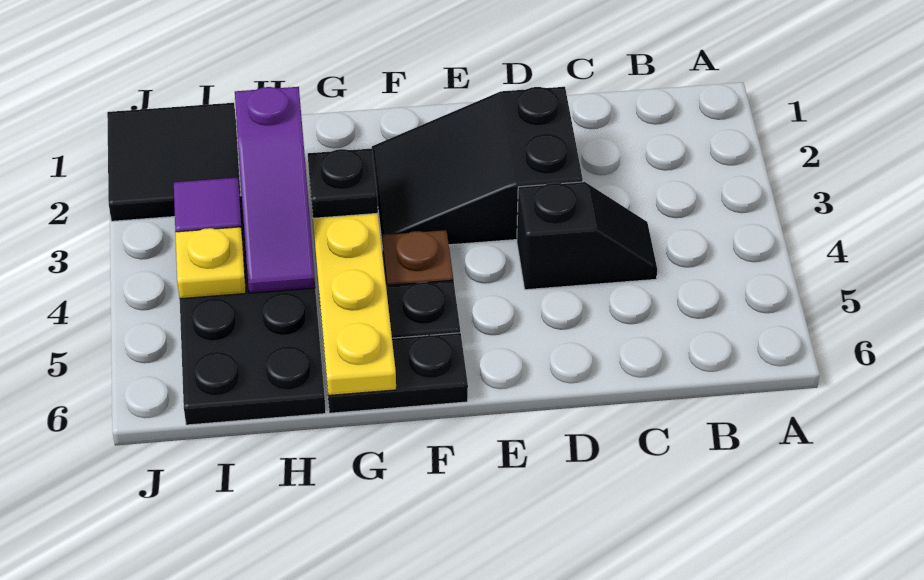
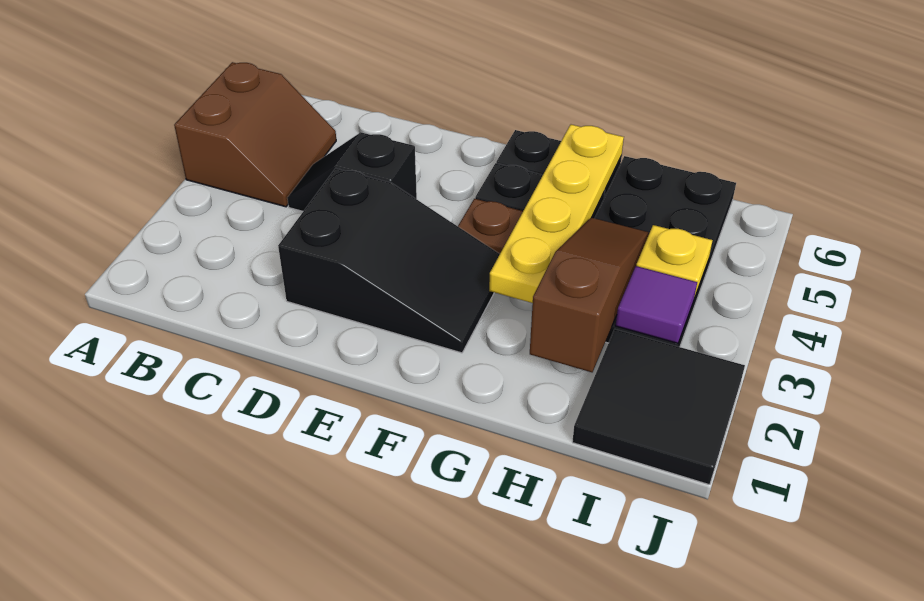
none -> brown slope A4:B5 level 1 top A
black plate G3 level 3 -> none
purple slope H2:H4 level 2 top 2 -> brown slope H2:H4 level 2 top 2

